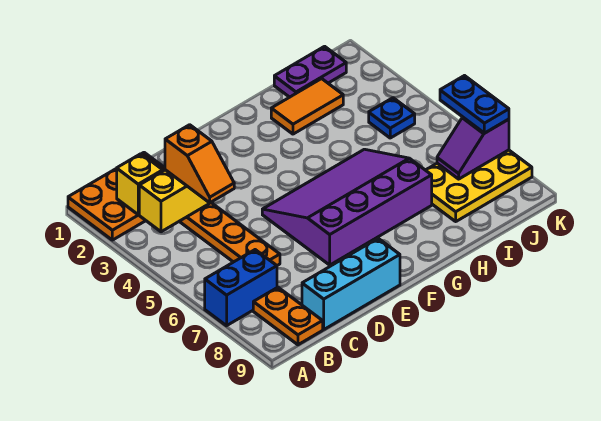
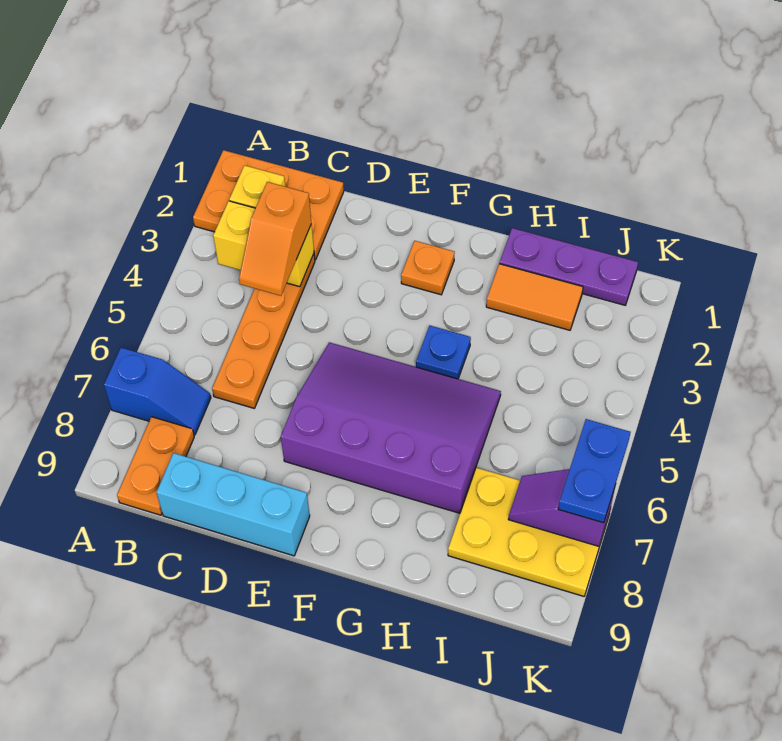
blue brick A7:B7 level 1 -> blue slope A7:B7 level 1 top A
none -> orange plate F2 level 1
purple plate I1:J1 level 1 -> purple plate H1:J1 level 1
blue plate J4 level 1 -> blue plate G4 level 1

